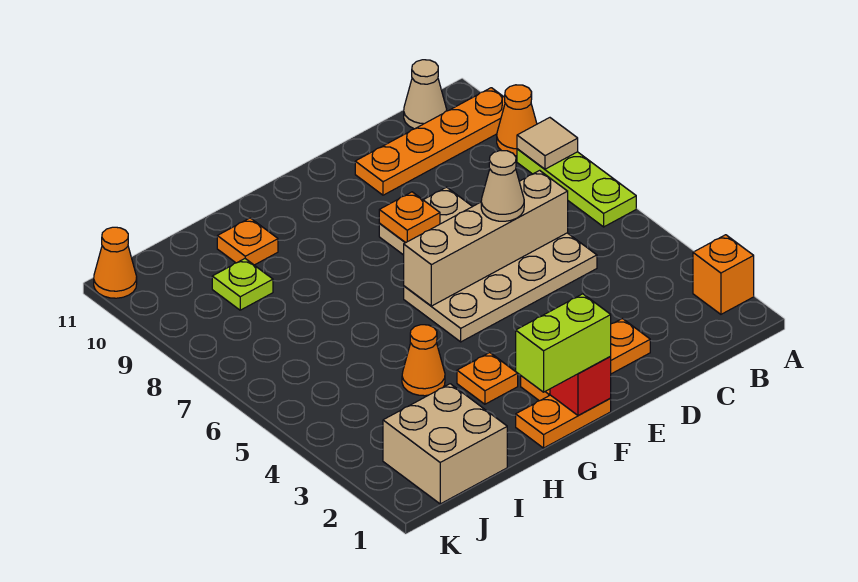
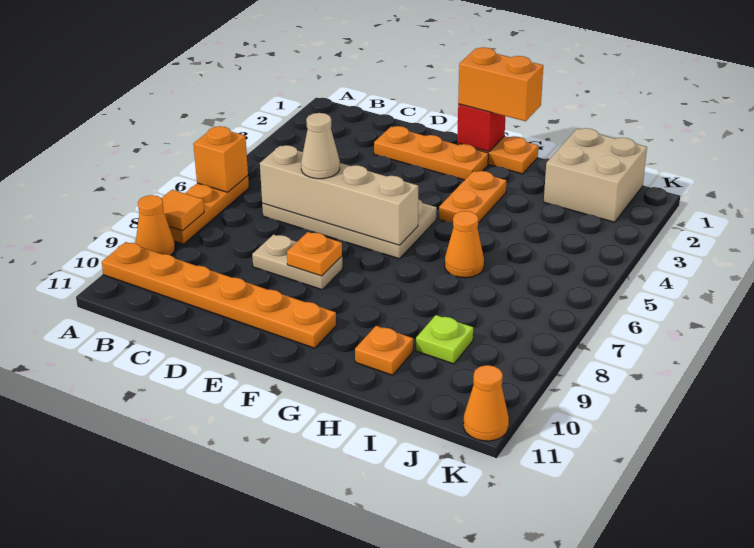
orange brick A2 level 1 -> orange brick A6 level 2
lime plate A6:A8 level 1 -> orange plate A6:A8 level 1
tan tile A8 level 2 -> orange tile A8 level 2
orange plate A10:D10 level 1 -> orange plate A10:F10 level 1
tan cone B11 level 1 -> none
lime brick F1:G1 level 3 -> orange brick F1:G1 level 3
orange plate G3 level 1 -> orange plate G3:G4 level 1
orange cone H4 level 1 -> orange cone H6 level 1

